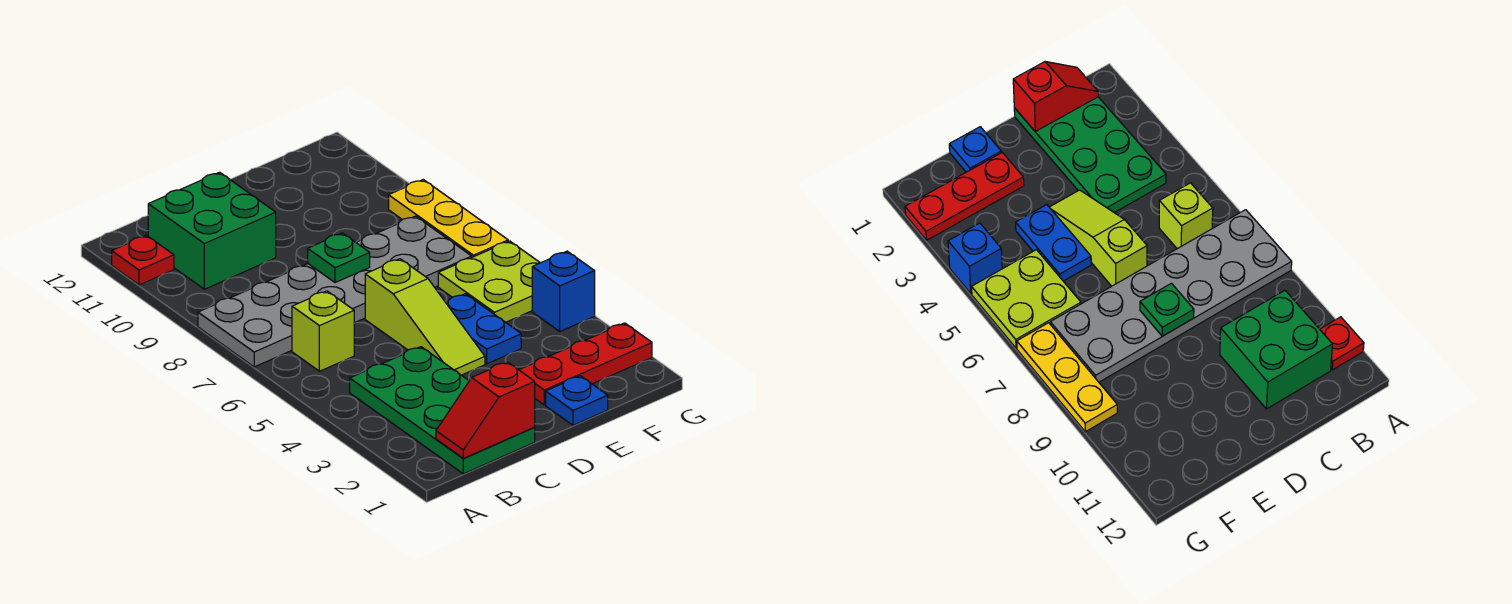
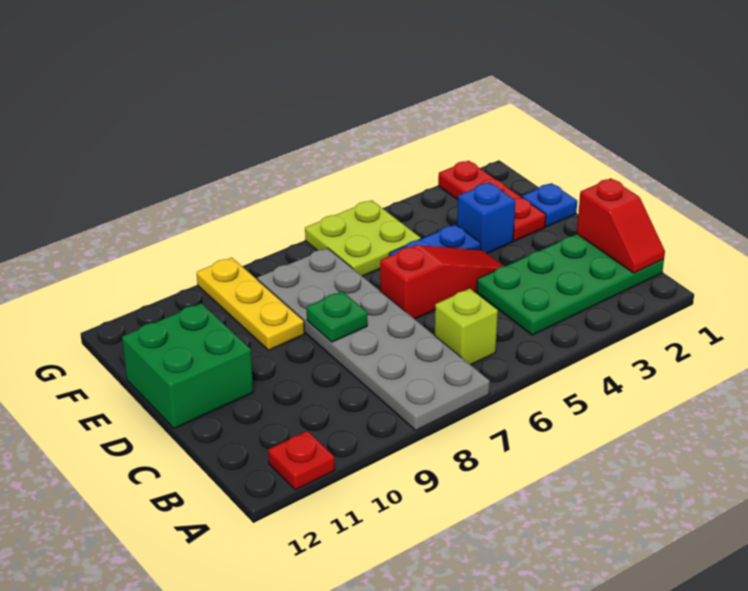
green brick B10:C11 level 1 -> green brick D11:E12 level 1
lime slope D4:D6 level 1 top 6 -> red slope D4:D6 level 1 top 6
blue brick G4 level 1 -> blue brick E3 level 1
yellow plate G7:G9 level 1 -> yellow plate E9:G9 level 1

